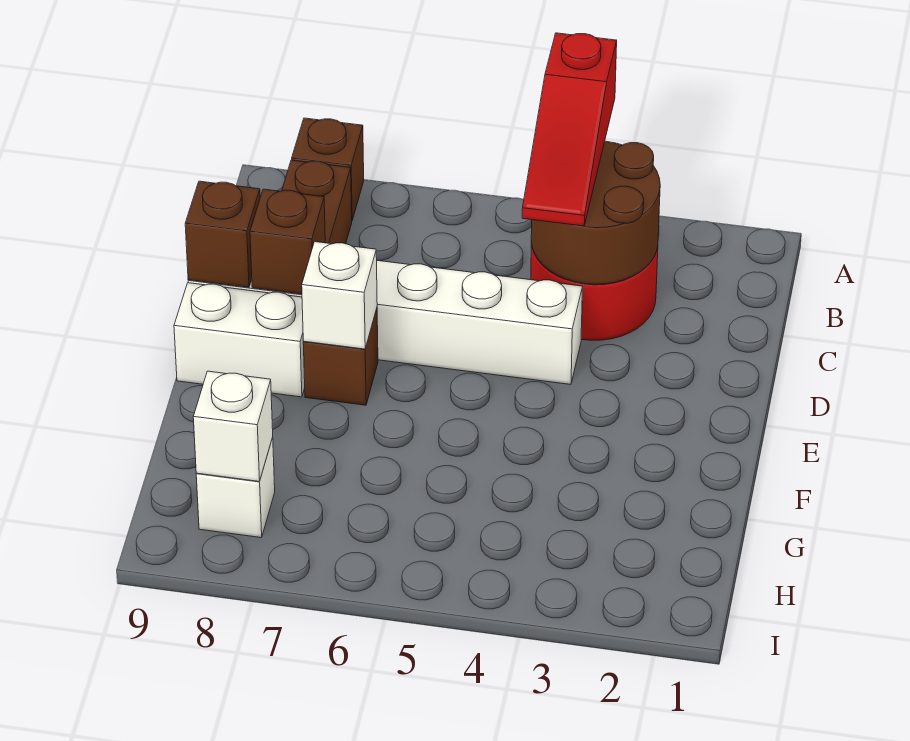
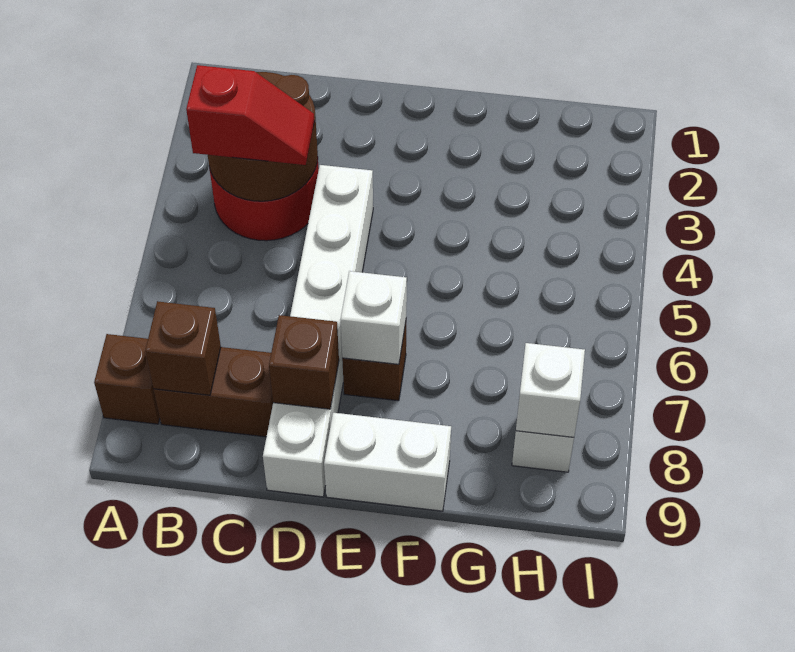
red slope A4:C4 level 3 top A -> red slope B4:C4 level 3 top B
brown brick D9 level 2 -> brown brick B8 level 2
white brick E8:E9 level 1 -> white brick E9:F9 level 1

